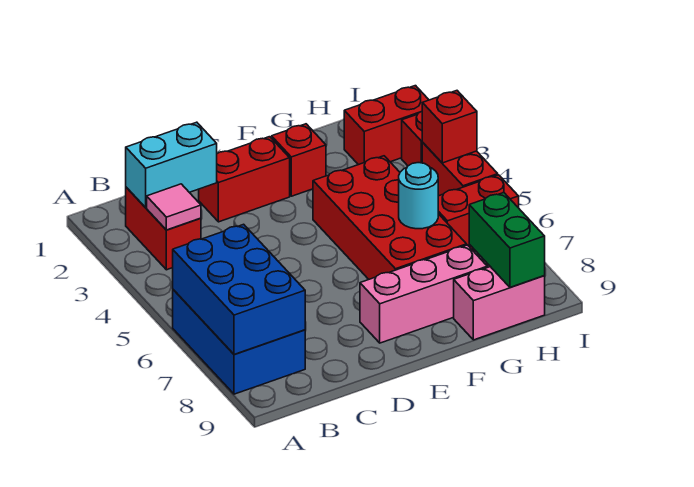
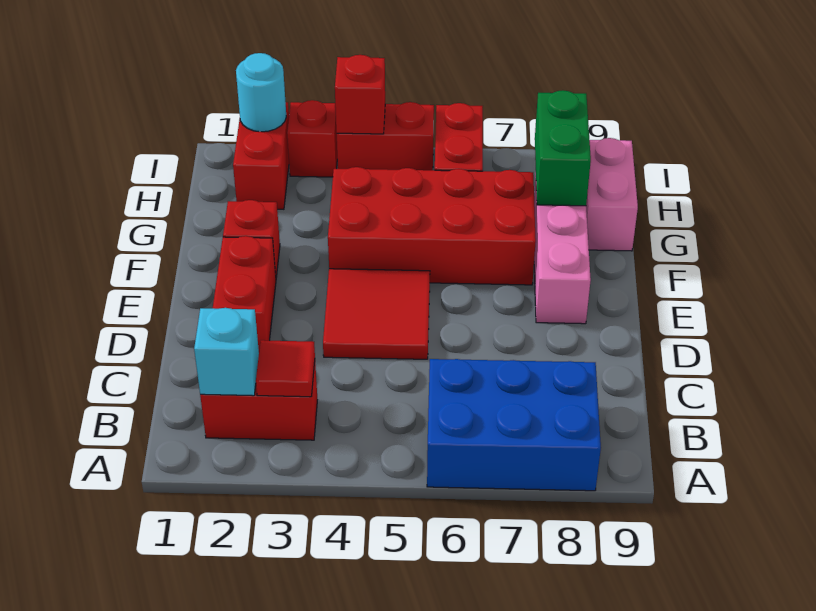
blue brick A6:B8 level 2 -> none
cyan brick B2:C2 level 2 -> cyan brick B2 level 2
pink tile B3 level 2 -> red tile B3 level 2
none -> red tile D4:E5 level 1
cyan round brick G6 level 2 -> cyan round brick I2 level 2
green brick H8:H9 level 2 -> green brick G8:H8 level 2

